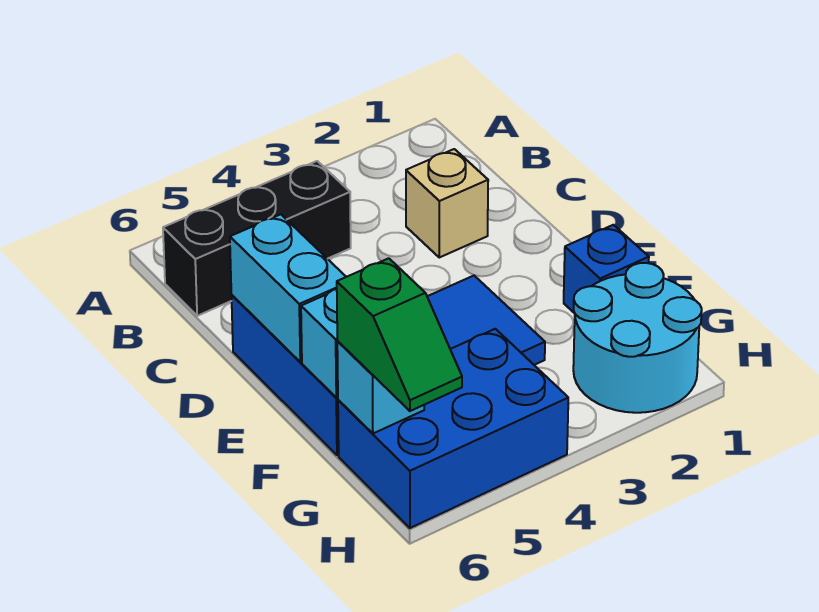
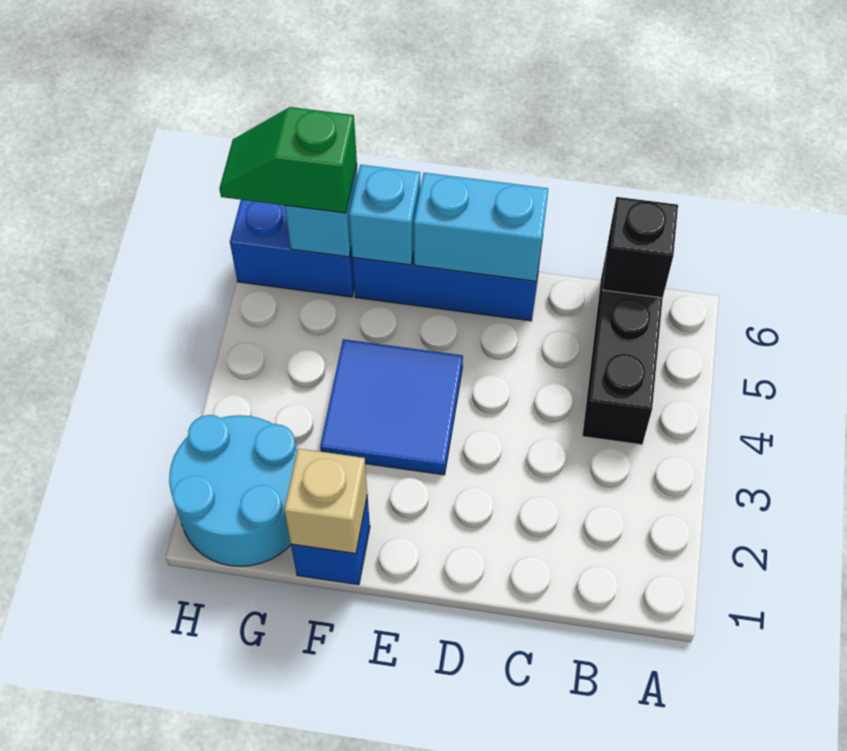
none -> black brick B6 level 2
tan brick C2 level 1 -> tan brick F1 level 2
blue brick G4:H6 level 1 -> blue brick G6:H6 level 1

